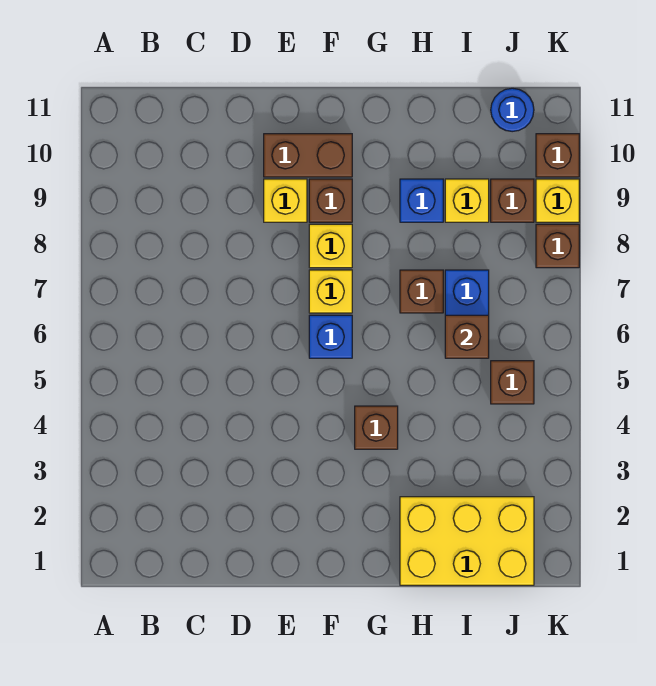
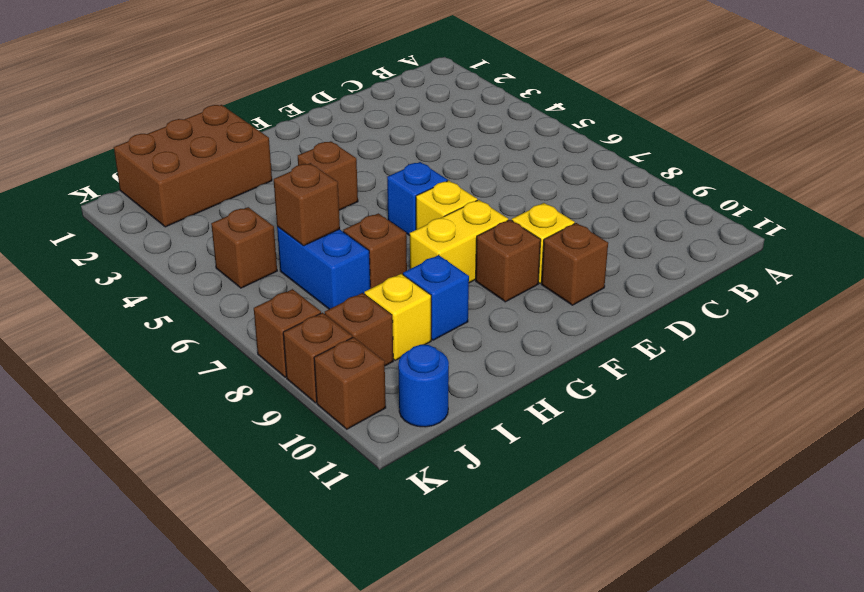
brown brick E10:F10 level 1 -> brown brick E10 level 1
yellow brick F8 level 1 -> yellow brick F8:G8 level 1
yellow brick H1:J2 level 1 -> brown brick H1:J2 level 1
yellow brick K9 level 1 -> brown brick K9 level 1

